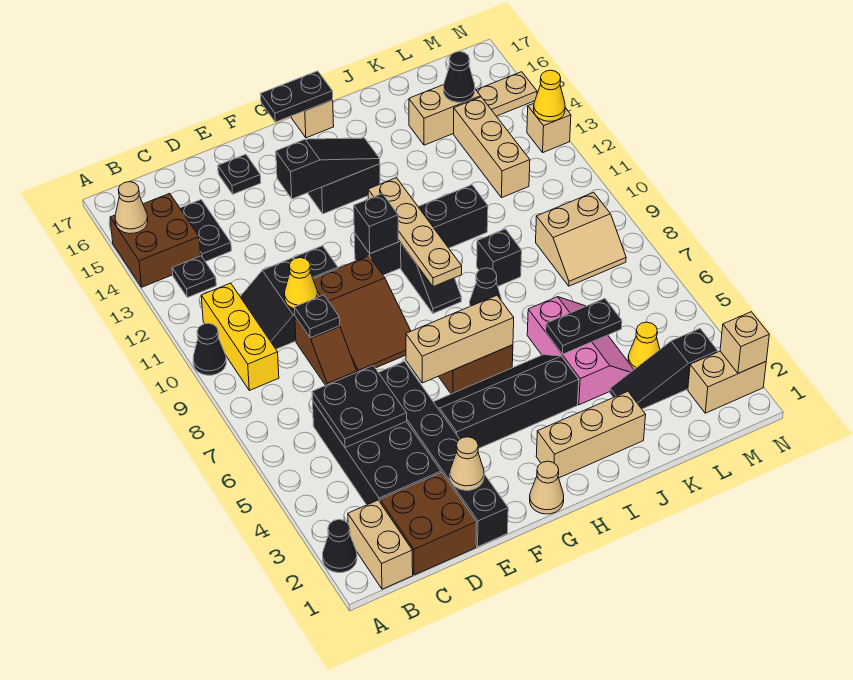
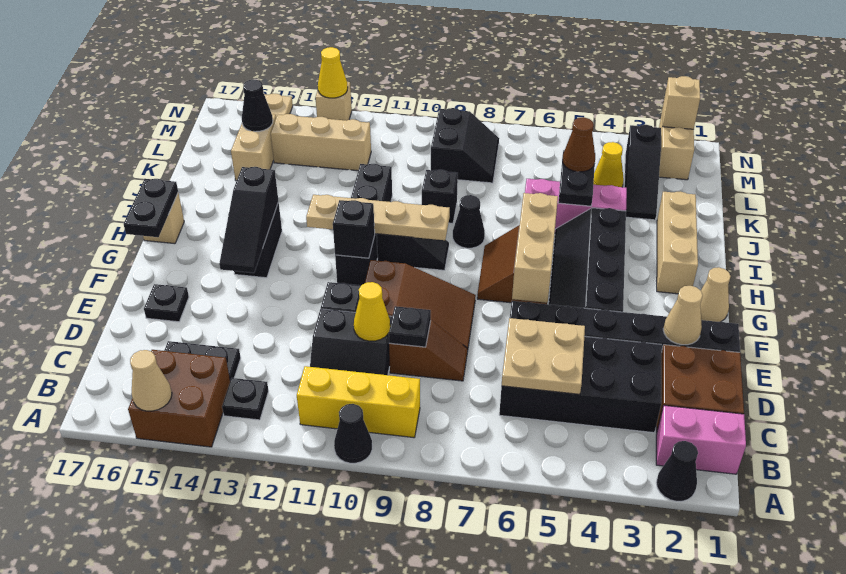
tan brick B1:B2 level 1 -> pink brick B1:B2 level 1
black plate C5:D6 level 2 -> tan plate C5:D6 level 2
black slope F14:H14 level 2 top F -> black slope F14:H14 level 2 top H
none -> brown cone K5 level 3
tan slope L8:M9 level 1 top 9 -> black slope L8:M9 level 1 top 9

